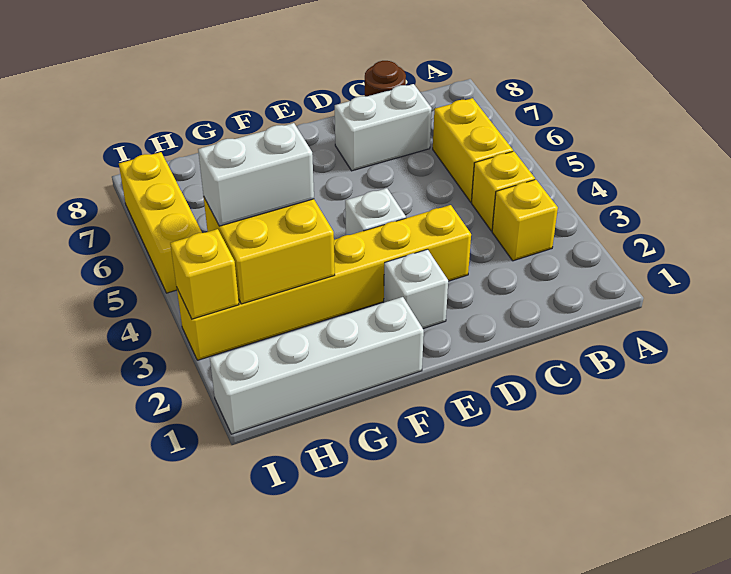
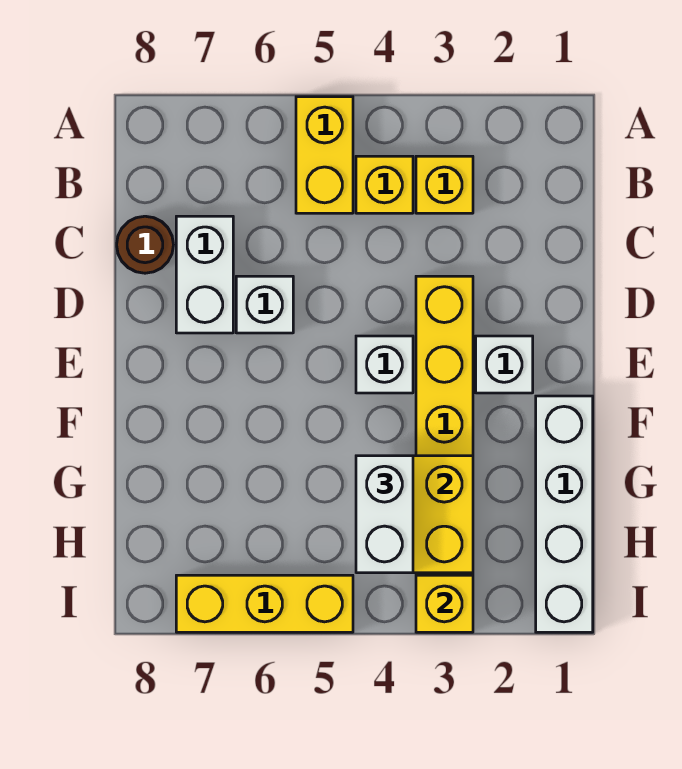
yellow brick B5:B6 level 1 -> yellow brick A5:B5 level 1
none -> white brick D6 level 1

